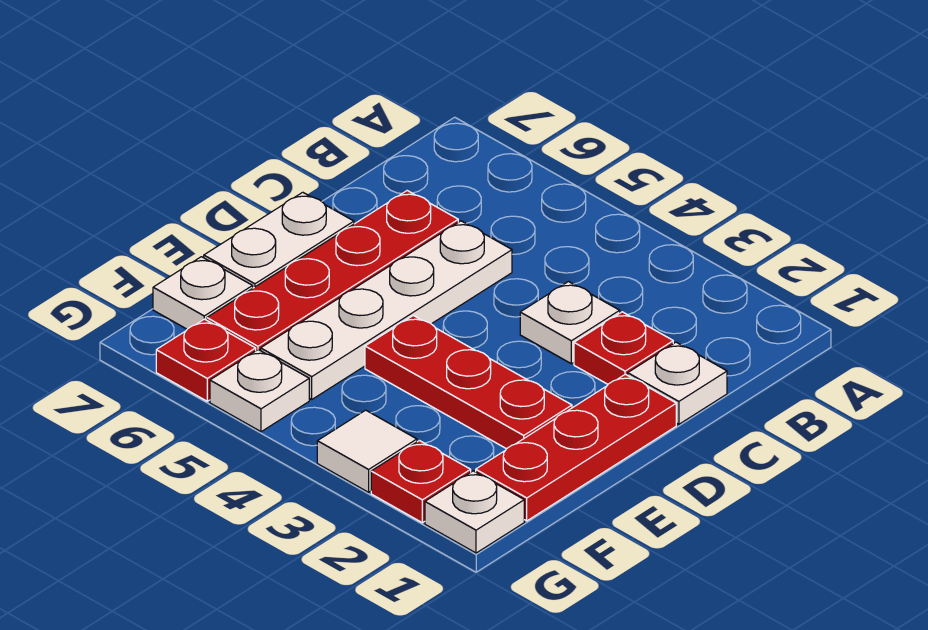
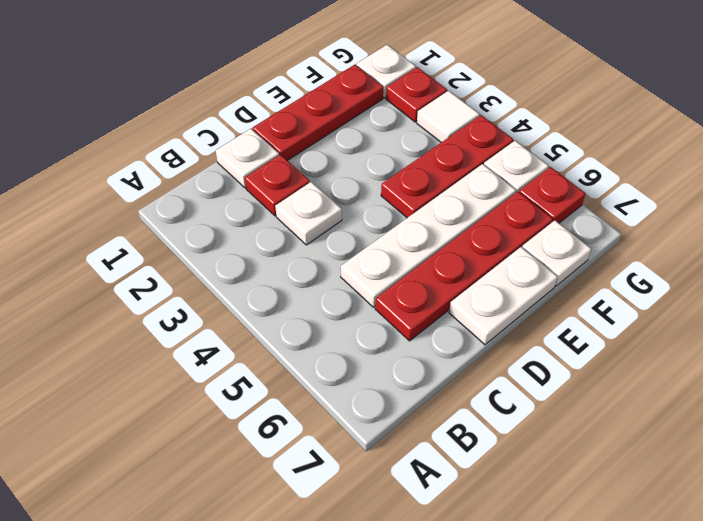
red plate E2:E4 level 1 -> red plate E4:G4 level 1

